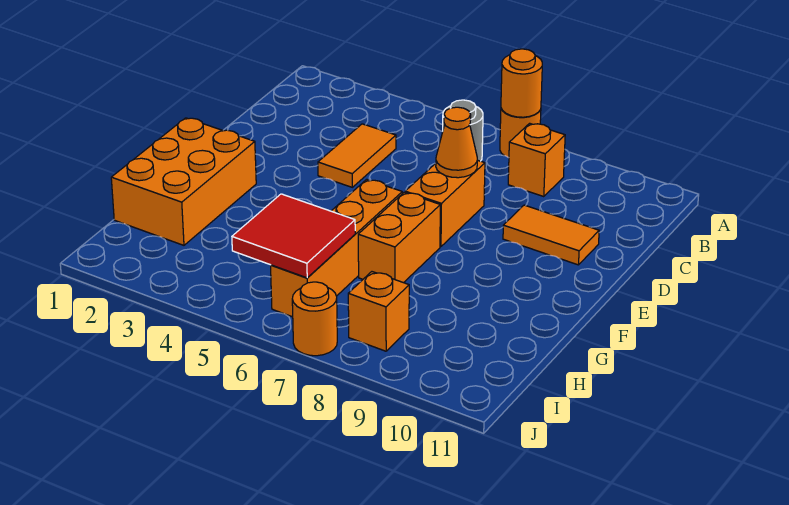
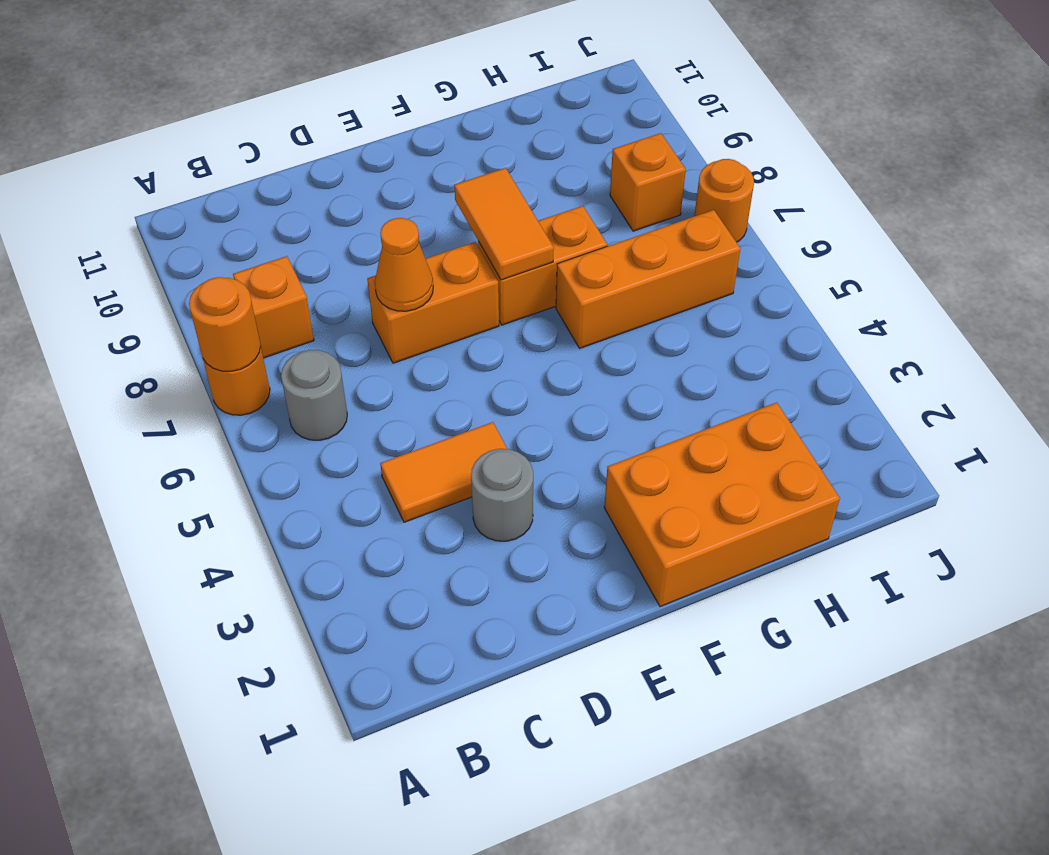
none -> grey round brick D3 level 1
orange tile D9:D10 level 1 -> orange tile F7:F8 level 2
orange brick F6:I6 level 1 -> orange brick G6:I6 level 1
red tile H5:I6 level 2 -> none

